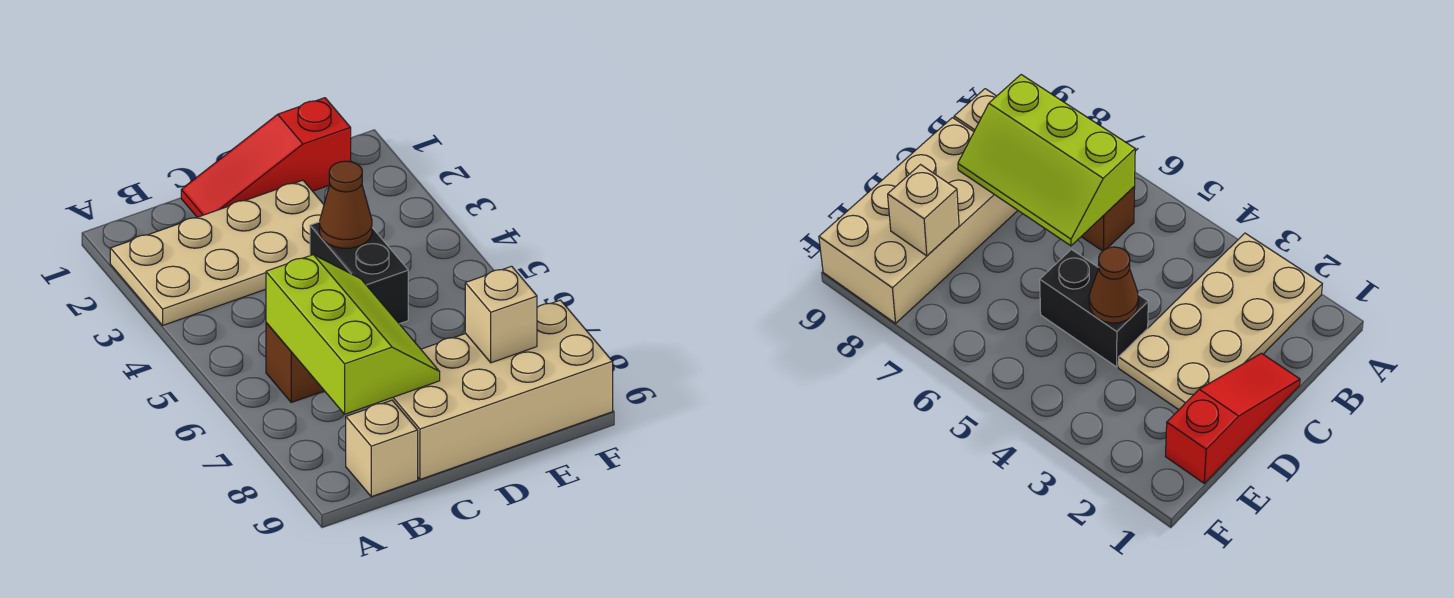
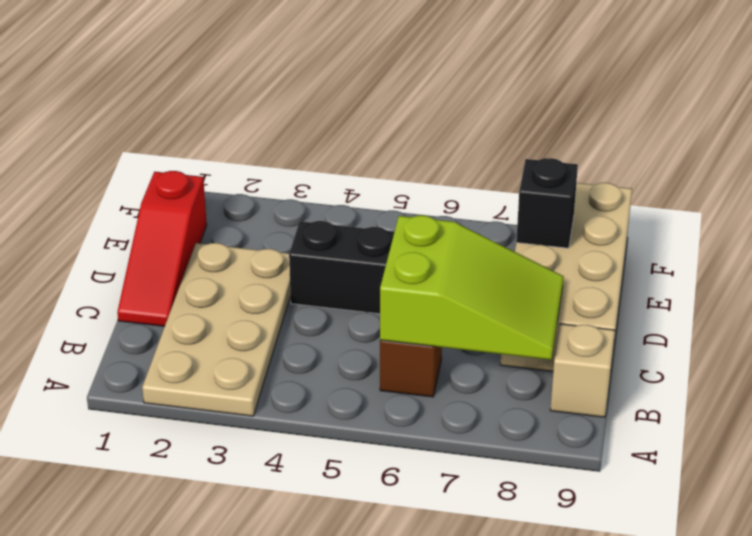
lime slope B6:C8 level 2 top B -> lime slope B6:C8 level 2 top 6
brown cone D4 level 2 -> none
tan brick E8 level 2 -> black brick E8 level 2

